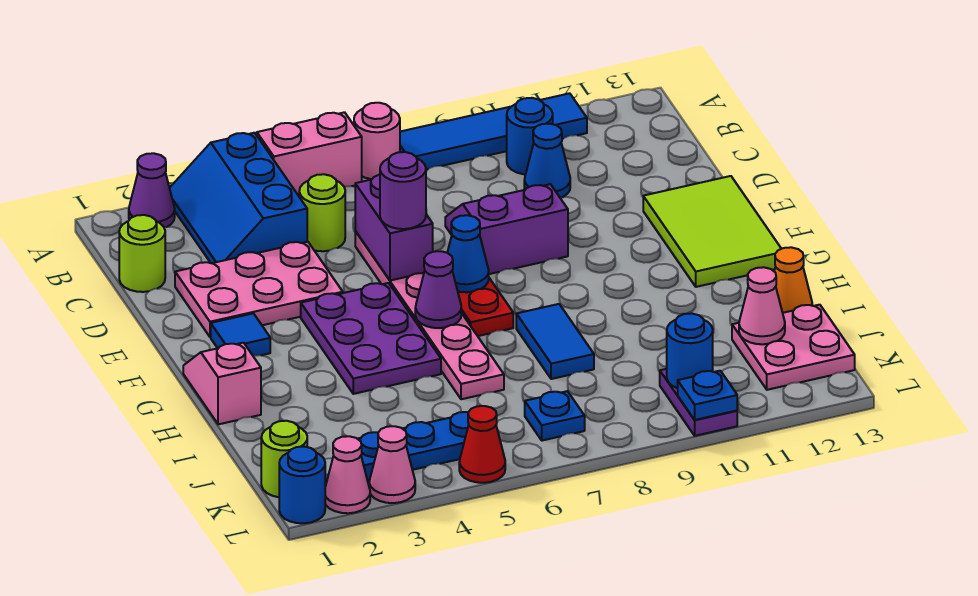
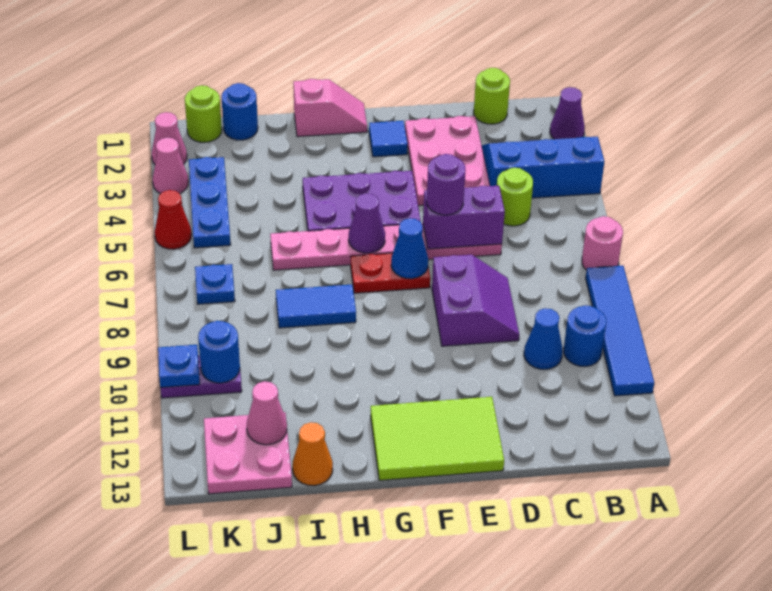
pink brick A5:A6 level 1 -> none
blue round brick L1 level 1 -> blue round brick J1 level 1

